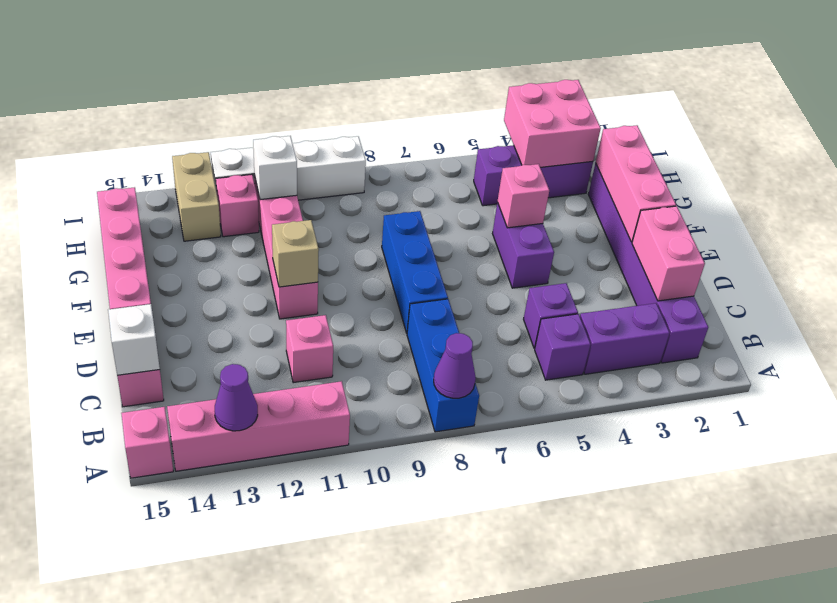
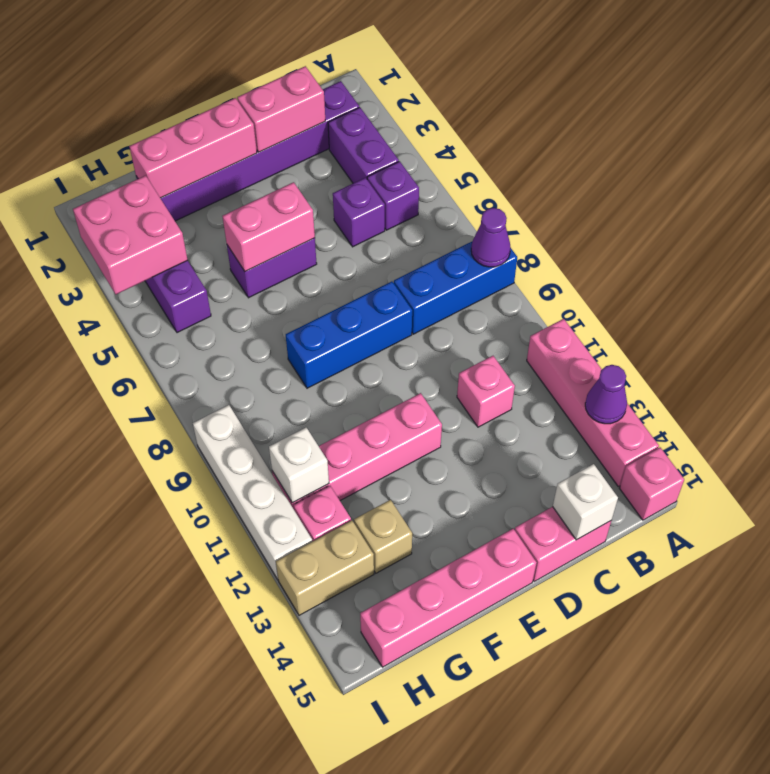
tan brick E11 level 2 -> tan brick G13 level 1
pink brick F5 level 2 -> pink brick E5:F5 level 2

